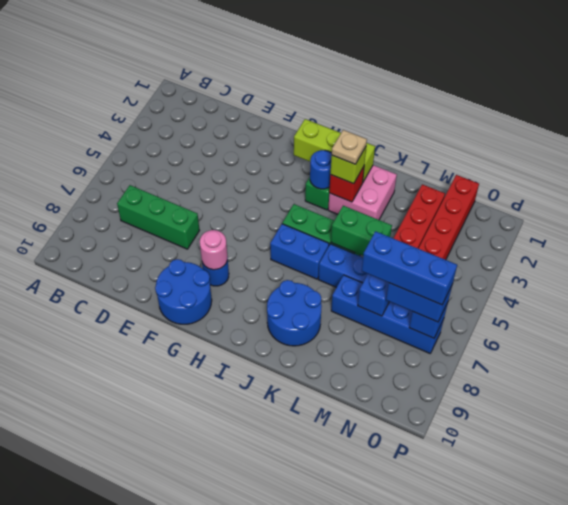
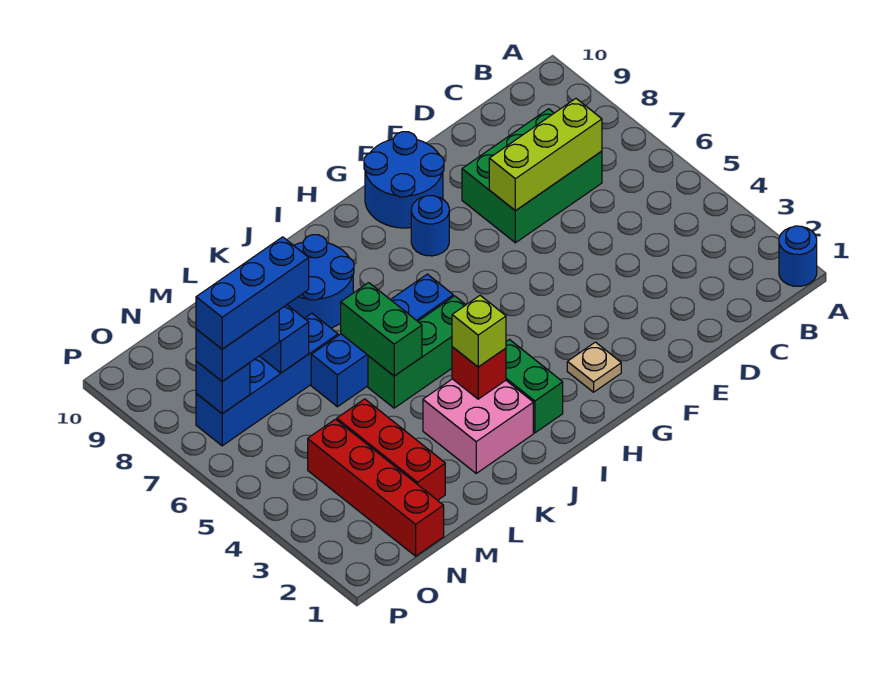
green brick C7:E7 level 1 -> green brick C7:E8 level 1
pink round brick G8 level 2 -> none
lime brick H2:J2 level 2 -> lime brick C7:E7 level 2
blue round brick I3 level 2 -> blue round brick A1 level 1
tan plate J3 level 4 -> tan plate G2 level 1
green brick K5:L5 level 2 -> green brick K5:K6 level 2

